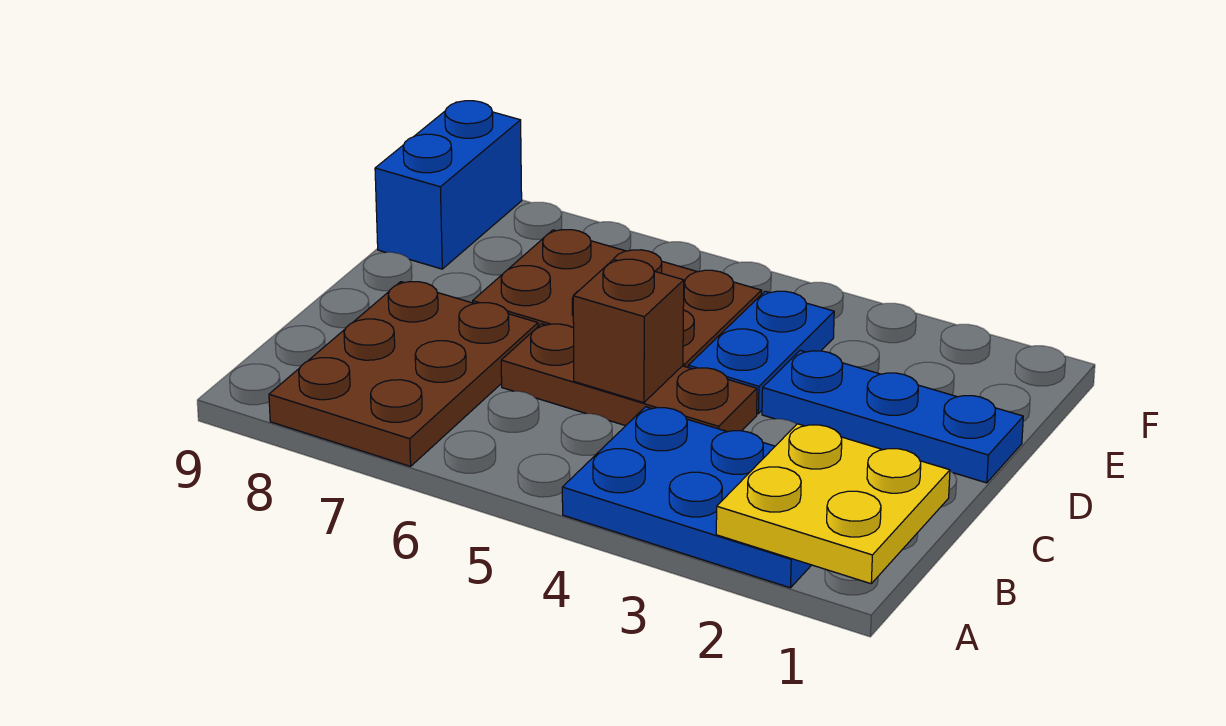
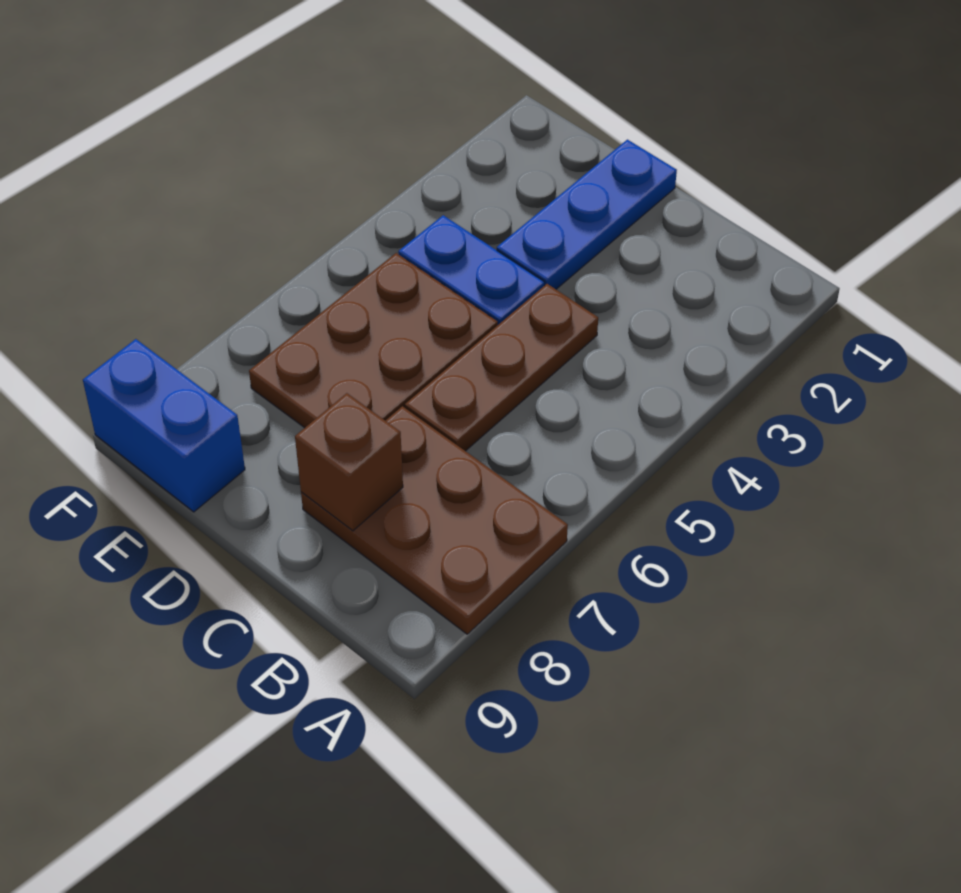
yellow plate A1:B2 level 2 -> none
blue plate A2:B4 level 1 -> none
brown brick C5 level 2 -> brown brick C8 level 2

